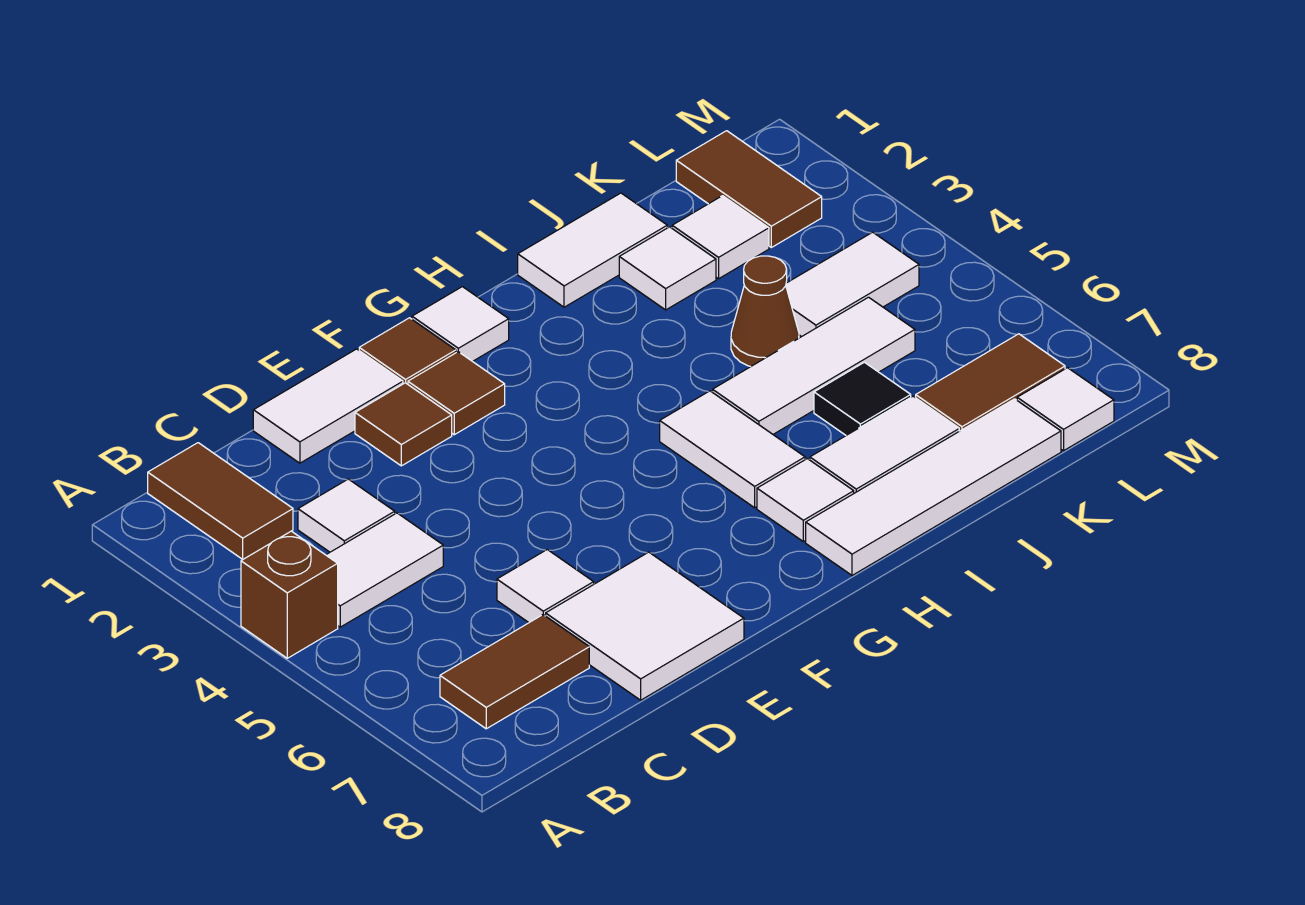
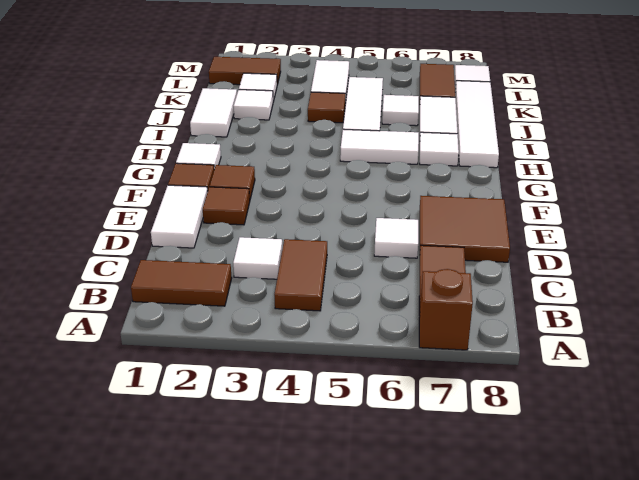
brown brick A4 level 1 -> brown brick A7 level 1
white tile B4:C4 level 1 -> brown tile B4:C4 level 1
white tile D7:E8 level 1 -> brown tile D7:E8 level 1
brown cone J4 level 1 -> brown tile J4 level 1
black tile J6 level 1 -> white tile J6 level 1

